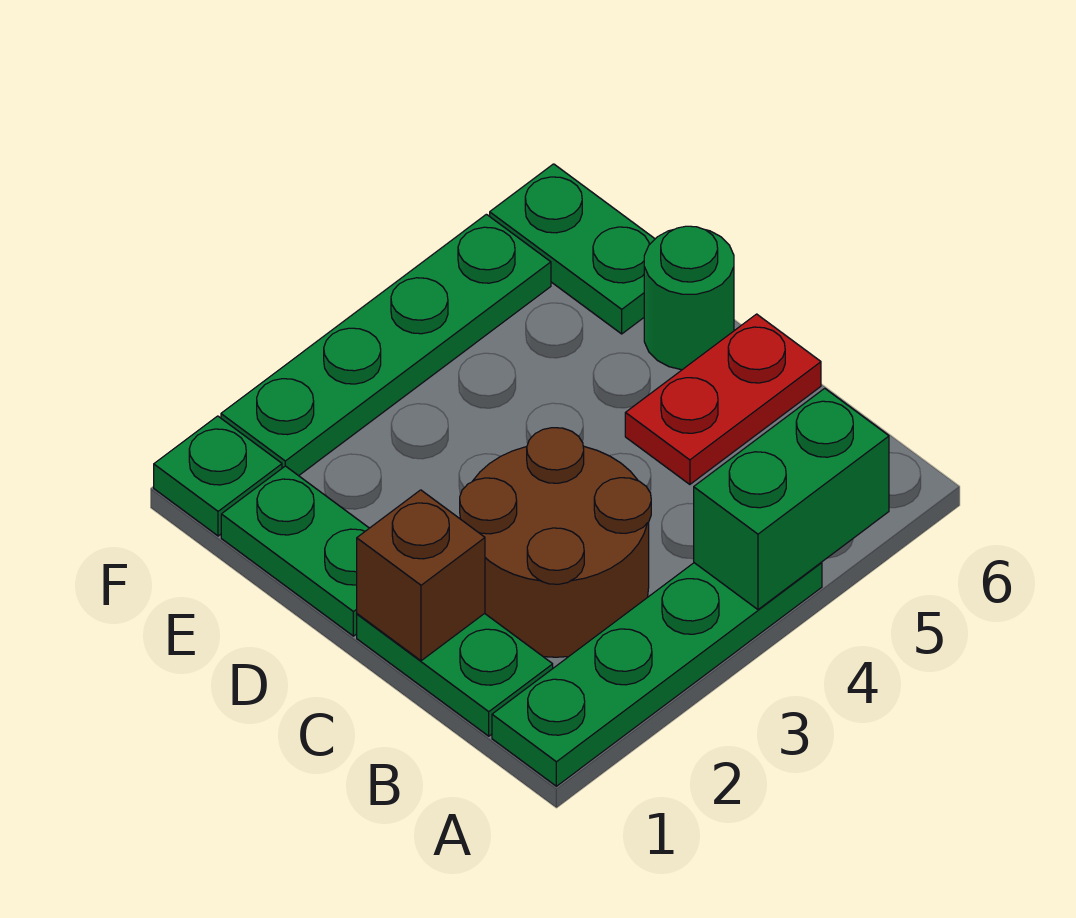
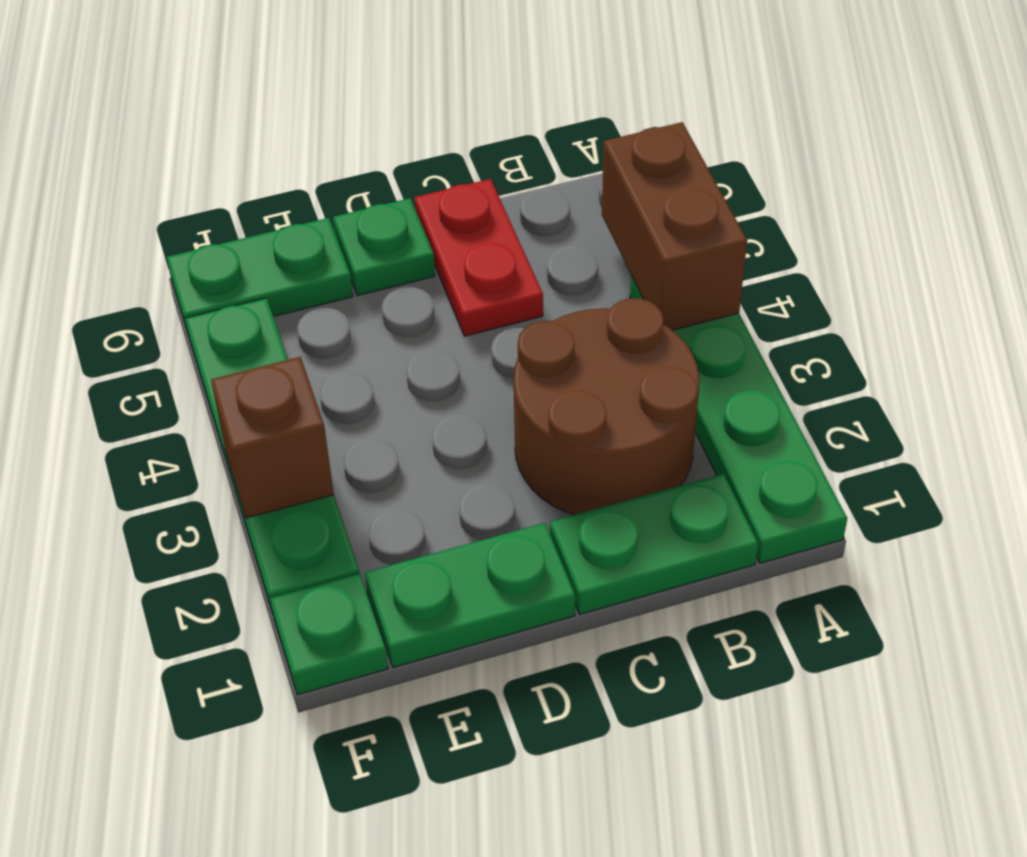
green brick A4:A5 level 2 -> brown brick A4:A5 level 2
brown brick C1 level 2 -> brown brick F3 level 2
green round brick D6 level 1 -> green plate D6 level 1

